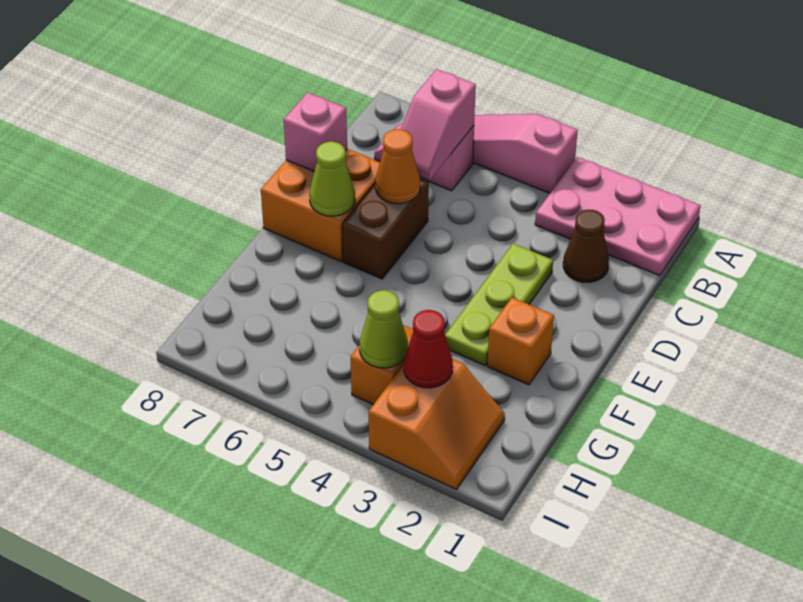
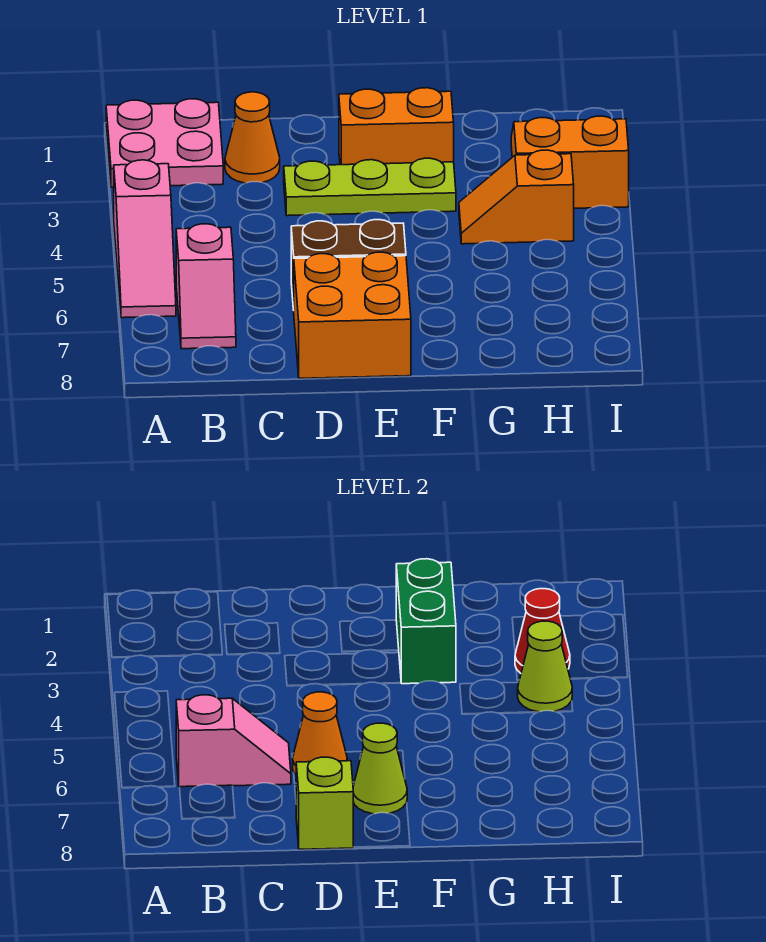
pink plate A1:B3 level 1 -> pink plate A1:B2 level 1
brown cone C2 level 1 -> orange cone C2 level 1
pink brick D8 level 2 -> lime brick D8 level 2
orange brick F2 level 1 -> orange brick E2:F2 level 1
none -> green brick F2:F3 level 2

